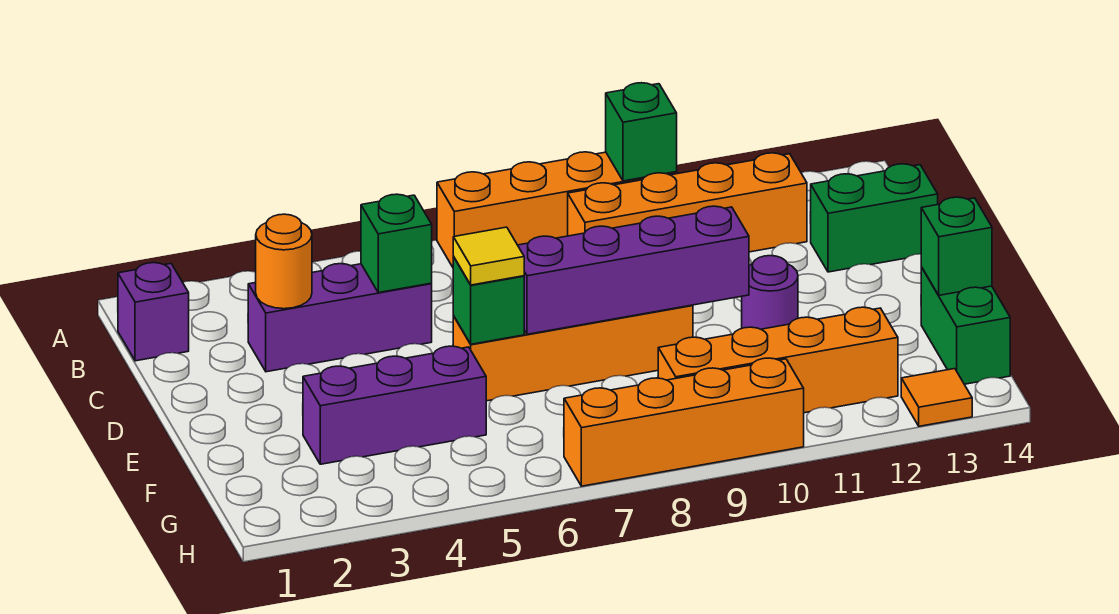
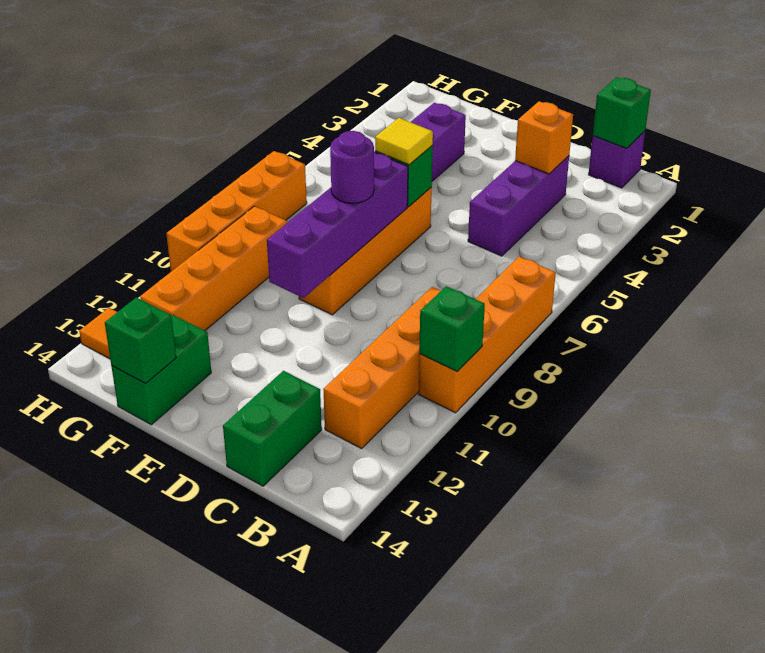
orange round brick C3 level 2 -> orange brick C3 level 2
green brick C5 level 2 -> green brick B1 level 2
purple round brick E11 level 1 -> purple round brick E8 level 3
green brick F14:G14 level 1 -> green brick F13:F14 level 1

